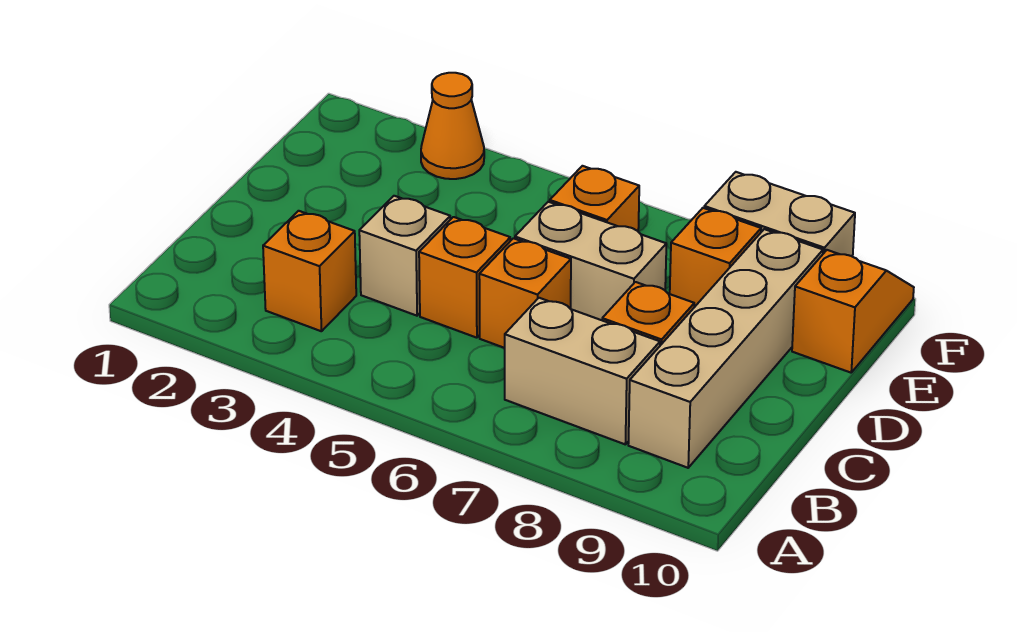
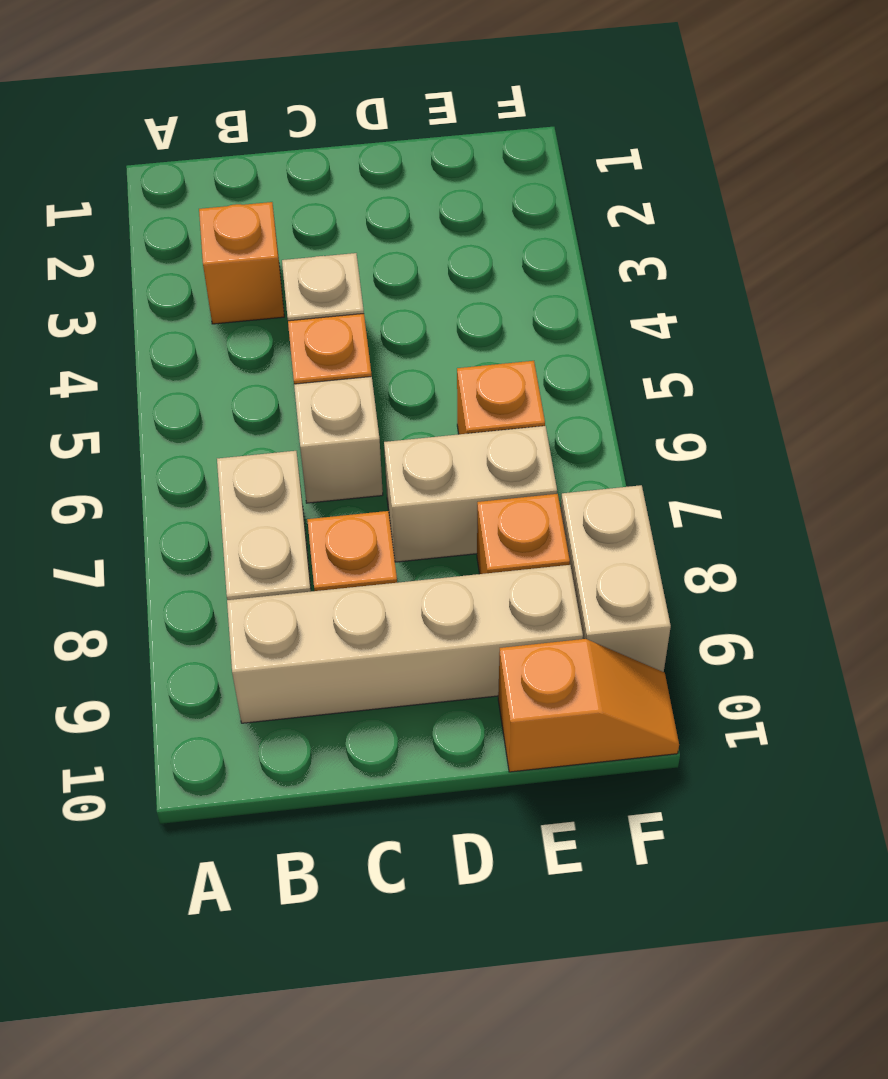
orange brick C6 level 1 -> tan brick C6 level 1
tan brick D6:D7 level 1 -> tan brick D7:E7 level 1
orange cone F3 level 1 -> none

